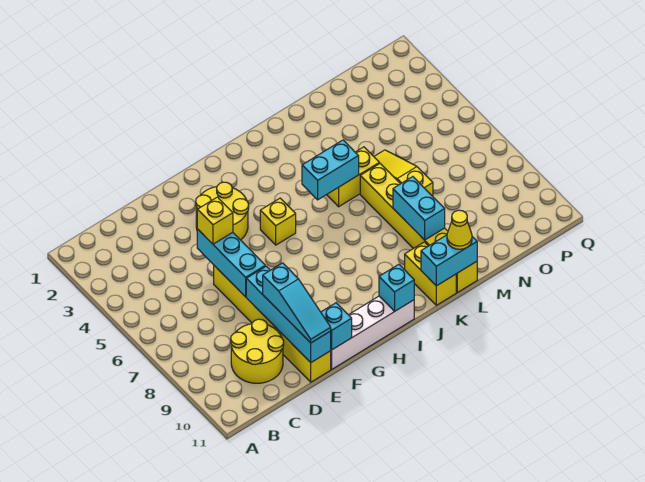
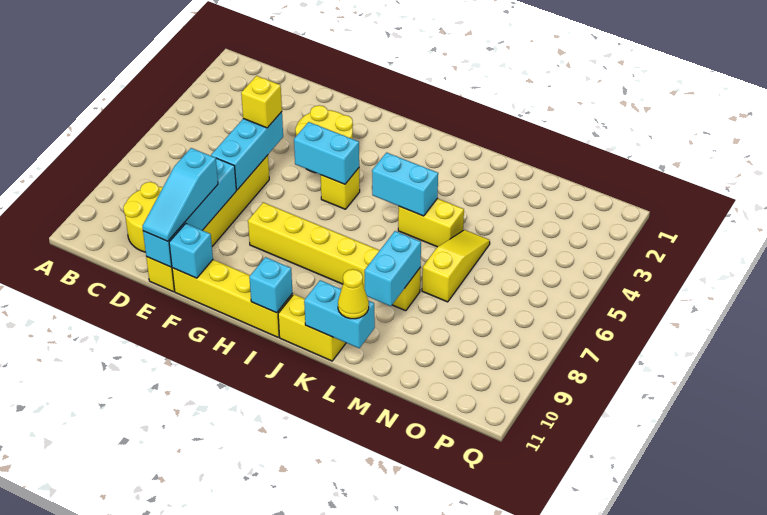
white brick F11:I11 level 1 -> yellow brick F11:I11 level 1
none -> cyan brick G5:H5 level 2
yellow brick K10:K11 level 1 -> yellow brick J11:K11 level 1
yellow brick L6:L11 level 1 -> yellow brick G8:L8 level 1

